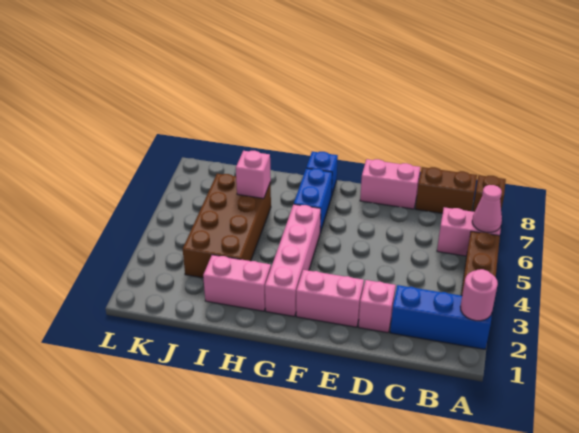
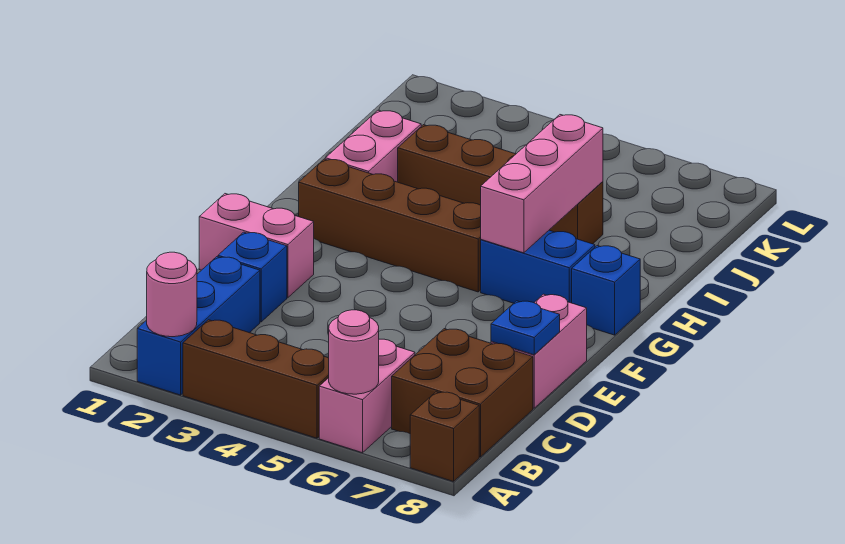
pink cone A6 level 2 -> pink round brick A6 level 2
brown brick B8:C8 level 1 -> brown brick B7:C8 level 1
pink brick D2 level 1 -> blue brick D2 level 1
none -> blue plate D8 level 2
pink brick E2:F2 level 1 -> pink brick E1:E2 level 1
pink brick G2:G5 level 1 -> brown brick G2:G5 level 1
brown brick I3:J6 level 1 -> brown brick I3:I6 level 1
pink brick I6 level 2 -> pink brick G6:I6 level 2

